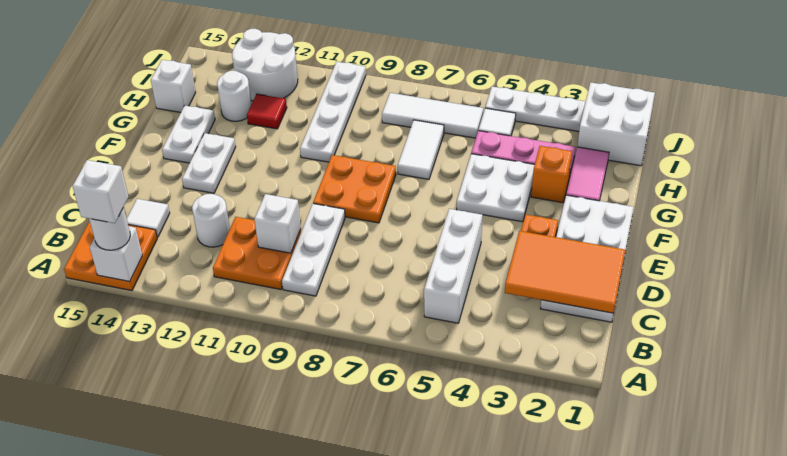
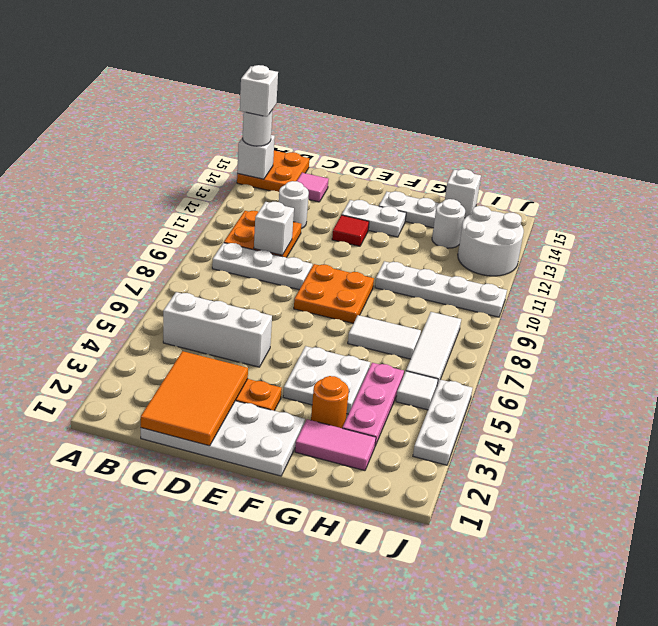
white tile C14 level 1 -> pink tile C14 level 1
orange brick G3 level 1 -> orange round brick G3 level 1
red tile H12 level 1 -> red tile E12 level 1
white brick I1:J2 level 1 -> none

